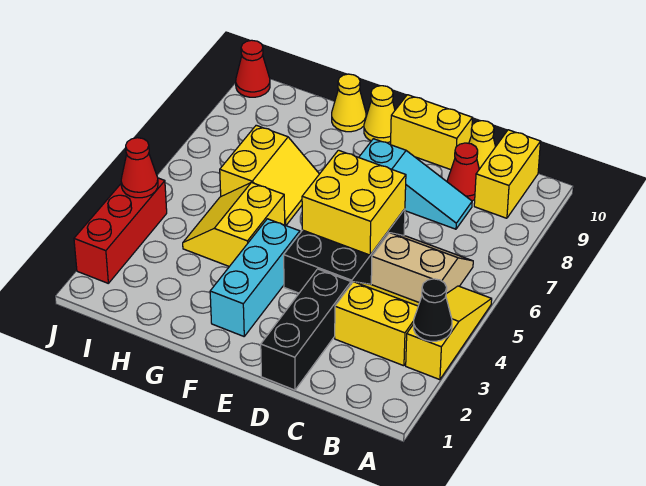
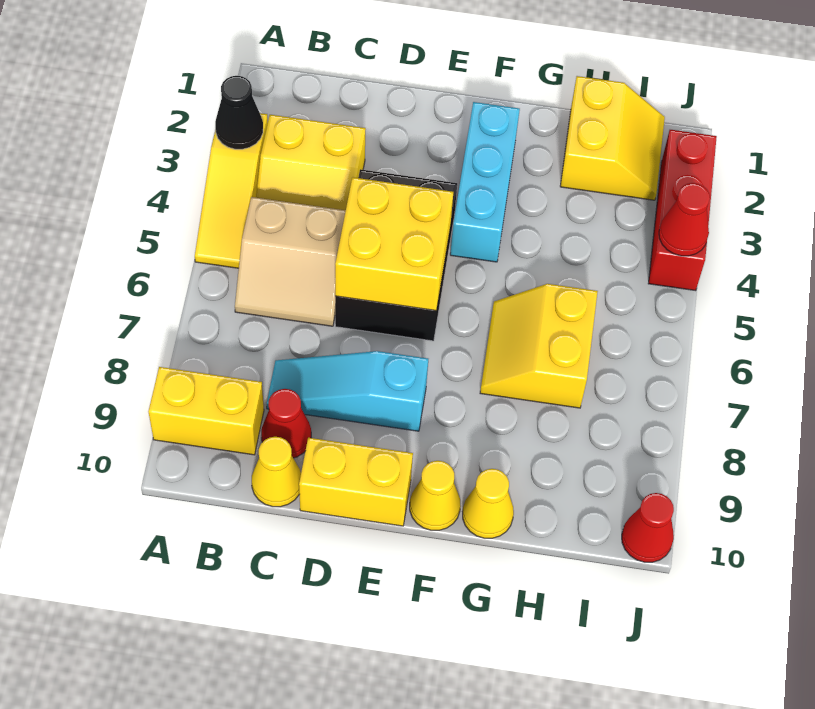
yellow brick B9:B10 level 1 -> yellow brick A9:B9 level 1
black brick D1:D3 level 1 -> none
yellow slope G4:H5 level 1 top G -> yellow slope H1:I2 level 1 top H

